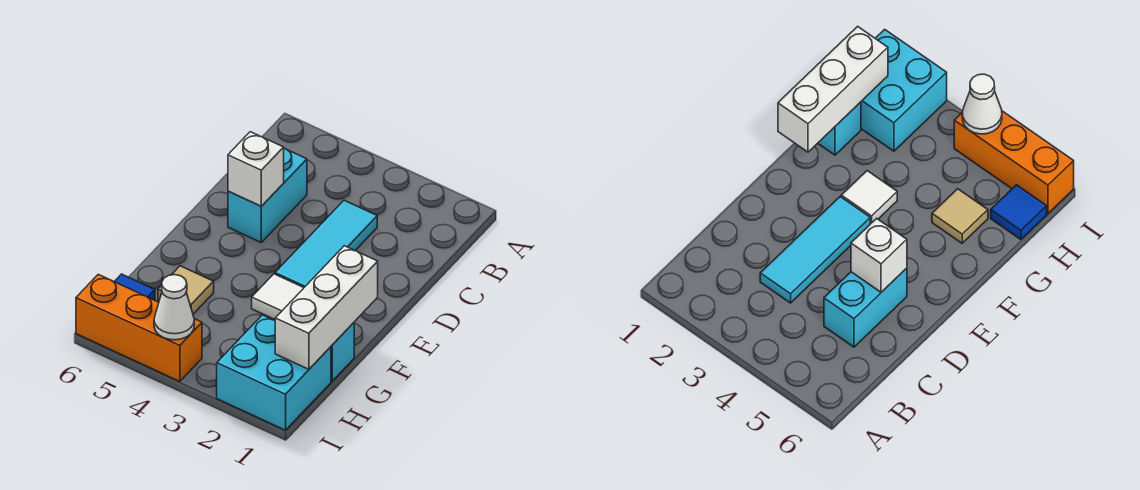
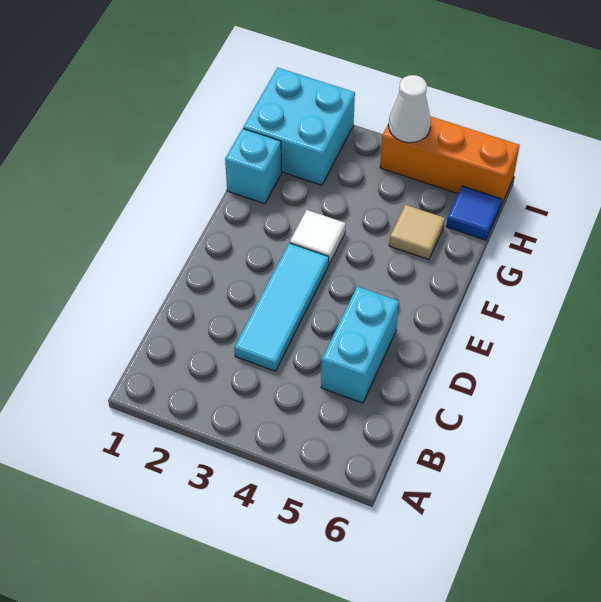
white brick D5 level 2 -> none
white brick F1:H1 level 2 -> none

